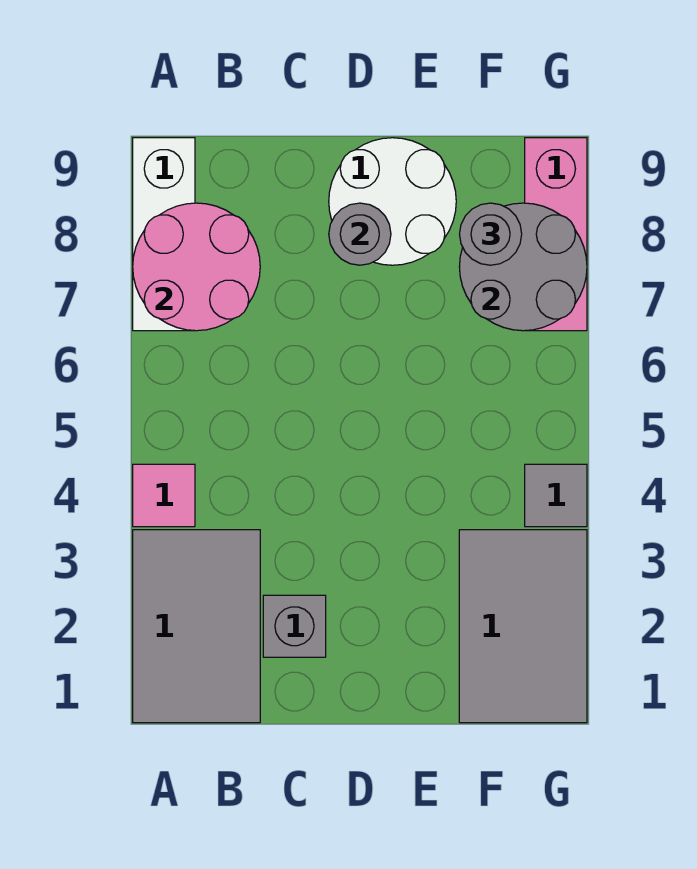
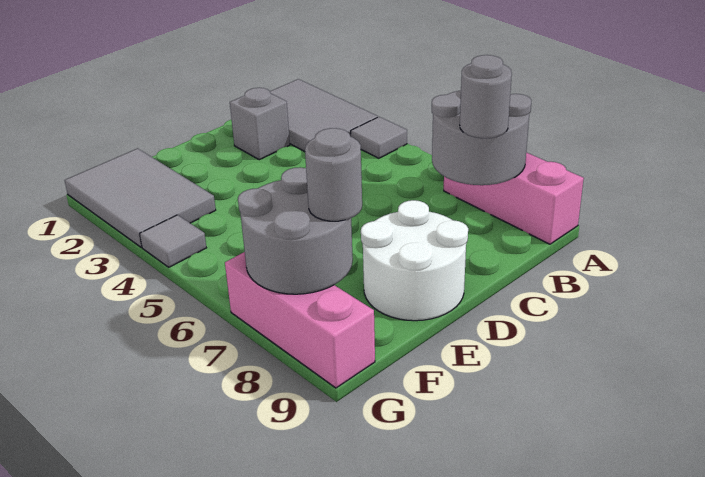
pink tile A4 level 1 -> grey tile A4 level 1
white brick A7:A9 level 1 -> pink brick A7:A9 level 1
pink round brick A7:B8 level 2 -> grey round brick A7:B8 level 2
grey round brick D8 level 2 -> grey round brick B8 level 3

